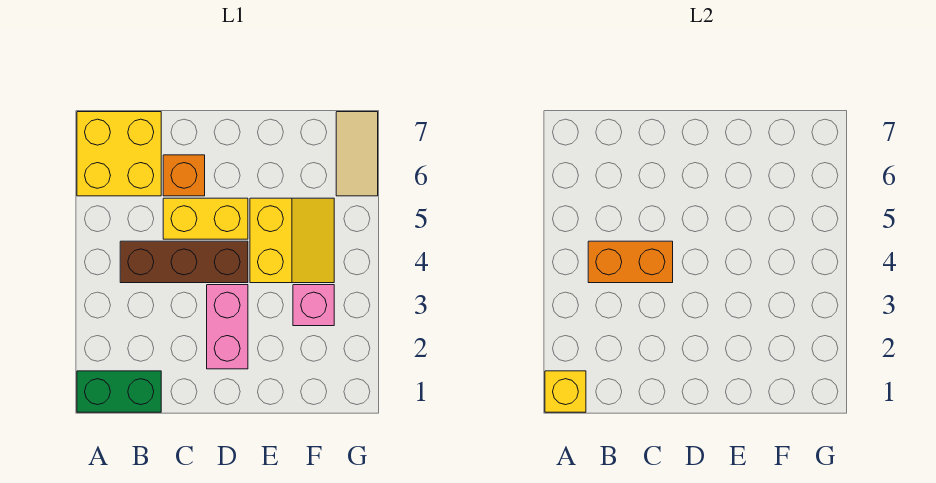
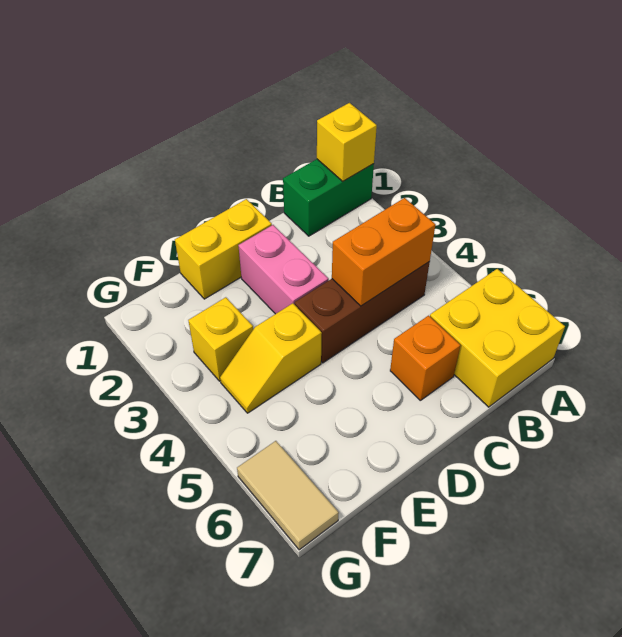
yellow brick C5:D5 level 1 -> yellow brick D1:E1 level 1
yellow slope E4:F5 level 1 top E -> yellow slope E4:F4 level 1 top E
pink brick F3 level 1 -> yellow brick F3 level 1

